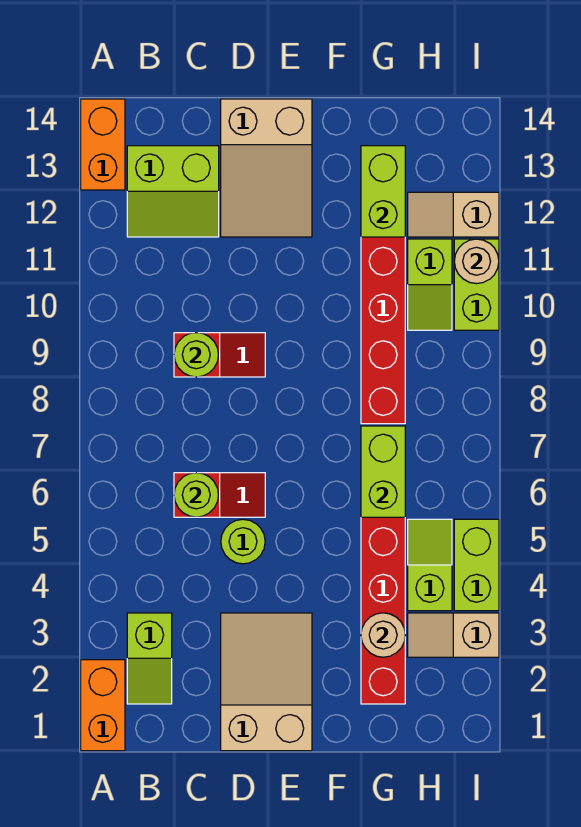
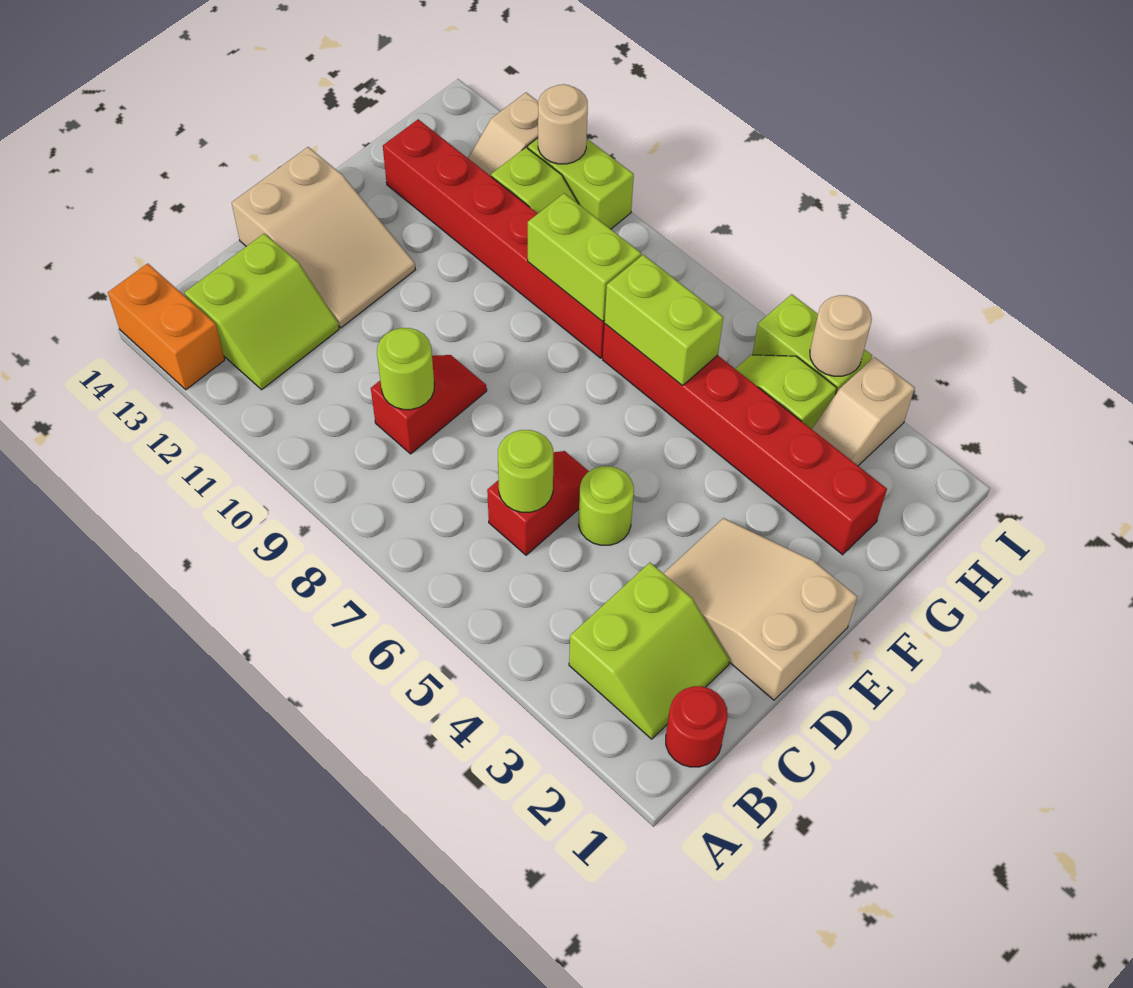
orange brick A1:A2 level 1 -> none
none -> red round brick B1 level 1
lime slope B2:B3 level 1 top 3 -> lime slope B2:C3 level 1 top 3
tan round brick G3 level 2 -> tan round brick I4 level 2
lime brick G12:G13 level 2 -> lime brick G8:G9 level 2

